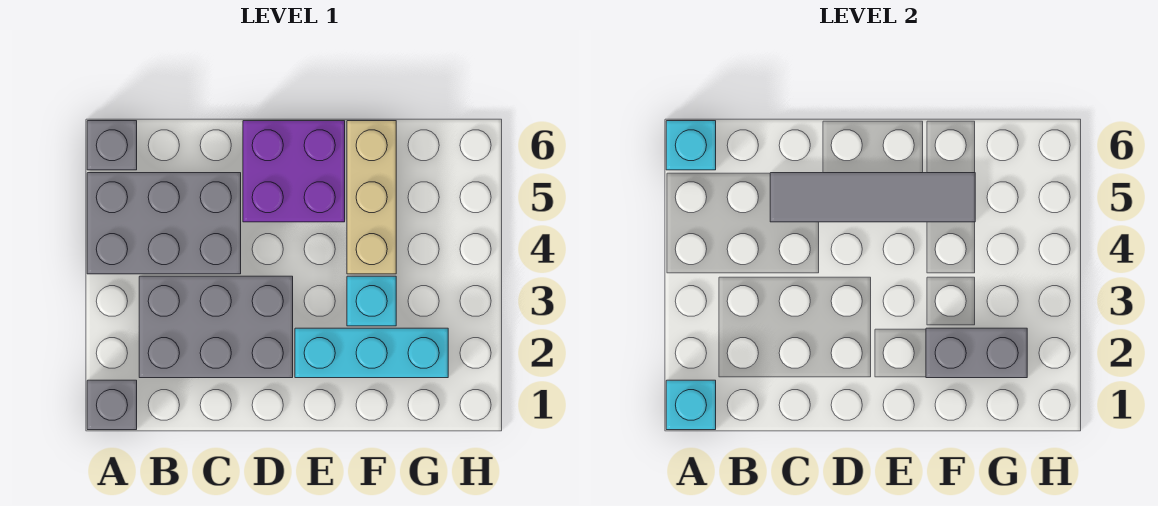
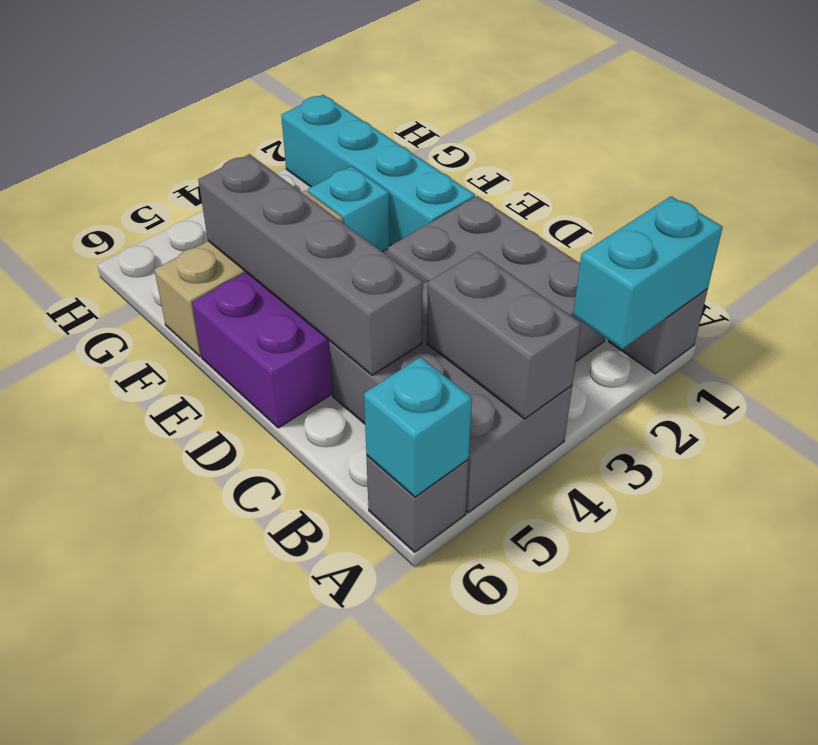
cyan brick A1 level 2 -> cyan brick A1:A2 level 2
grey tile C5:F5 level 2 -> grey brick C5:F5 level 2
cyan brick E2:G2 level 1 -> cyan brick E2:H2 level 1
grey brick F2:G2 level 2 -> grey brick A4:B4 level 2

